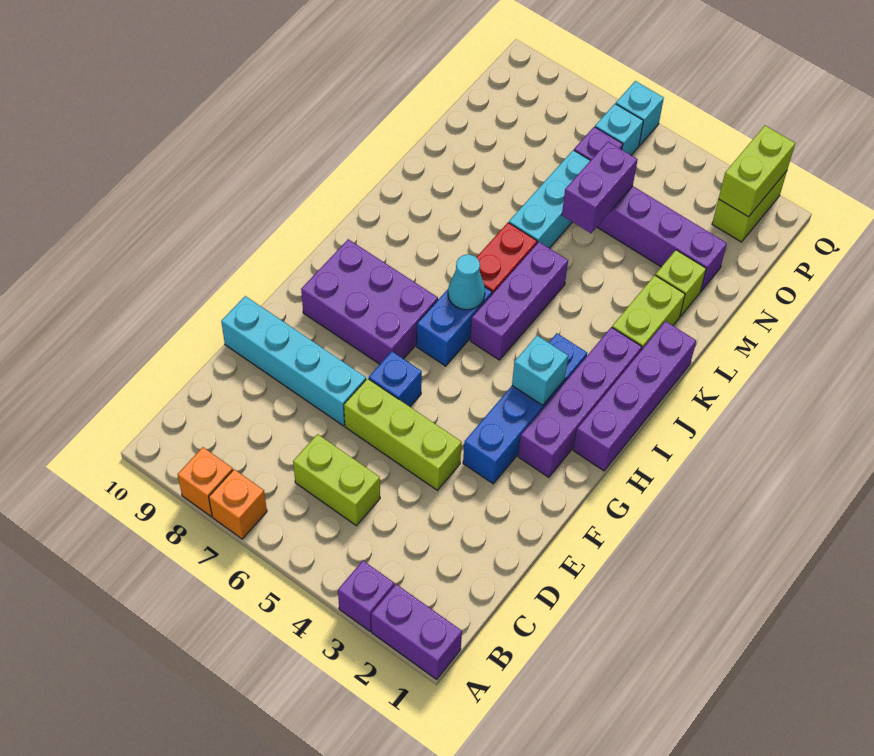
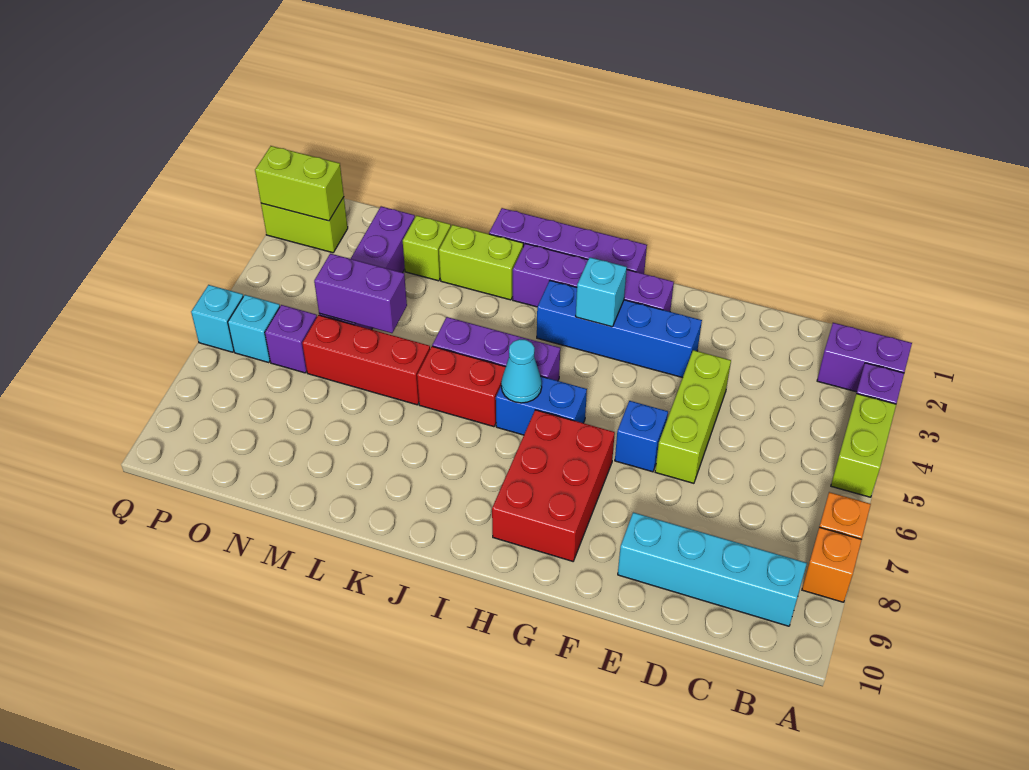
purple brick A1:A2 level 1 -> purple brick A2:B2 level 1
lime brick C5:C6 level 1 -> lime brick A4:A5 level 1
cyan brick E7:E10 level 1 -> cyan brick B9:E9 level 1
purple brick G7:H9 level 1 -> red brick G7:H9 level 1
cyan brick L6:N6 level 1 -> red brick L6:N6 level 1

